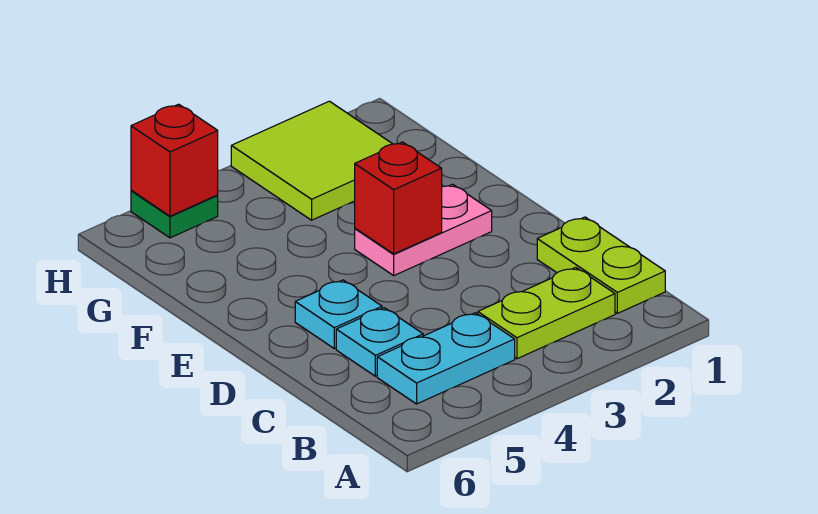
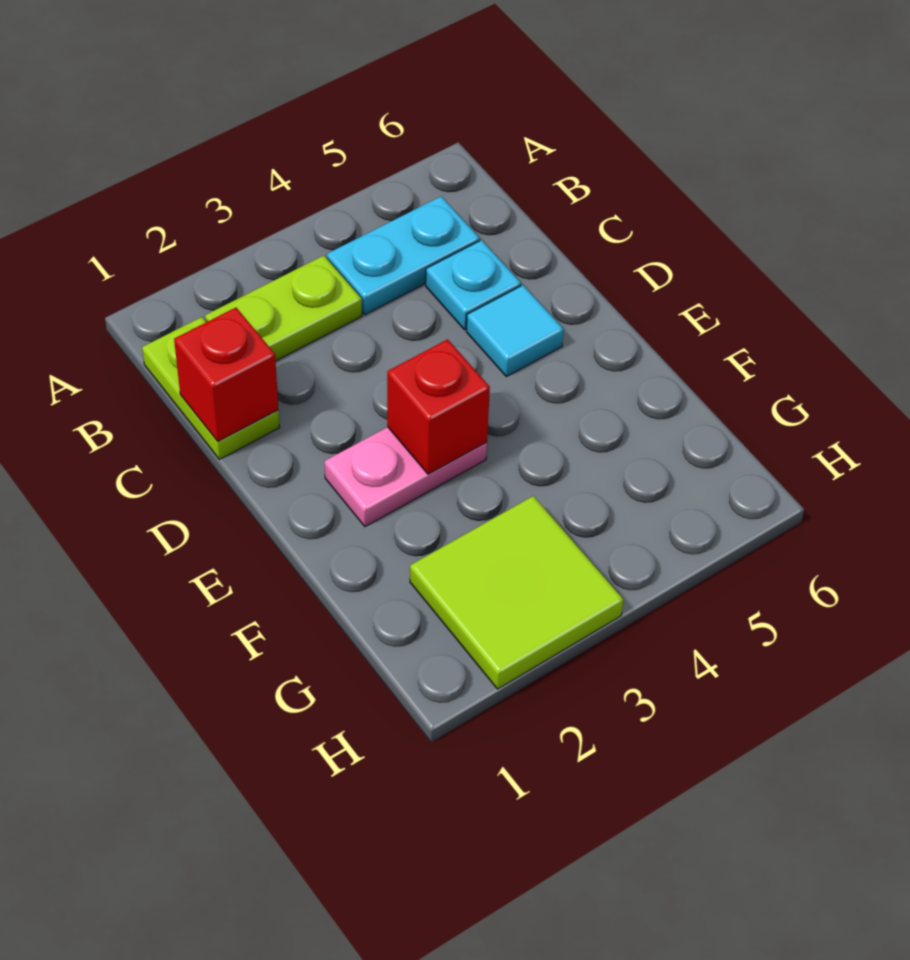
cyan plate D5 level 1 -> cyan tile D5 level 1
green plate H5 level 1 -> none
red brick H5 level 2 -> red brick C1 level 2

